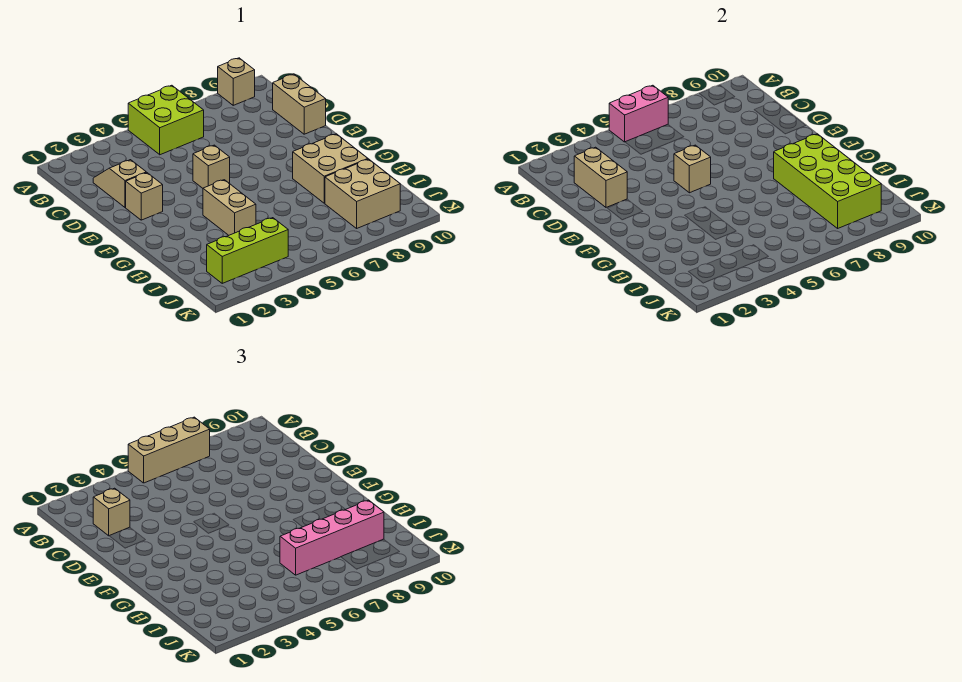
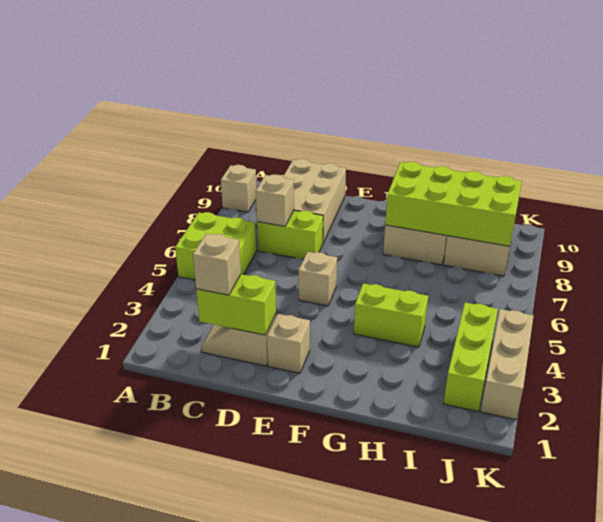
pink brick A5:A6 level 2 -> none
tan brick A5:A7 level 3 -> tan brick K2:K4 level 1
tan brick C2:D2 level 2 -> lime brick C2:D2 level 2
none -> lime brick C7:D7 level 1
tan brick C10:D10 level 1 -> tan brick C8:D10 level 1
tan brick E5 level 2 -> tan brick C7 level 2
tan brick G4:H4 level 1 -> lime brick G4:H4 level 1
pink brick I6:I9 level 3 -> none

